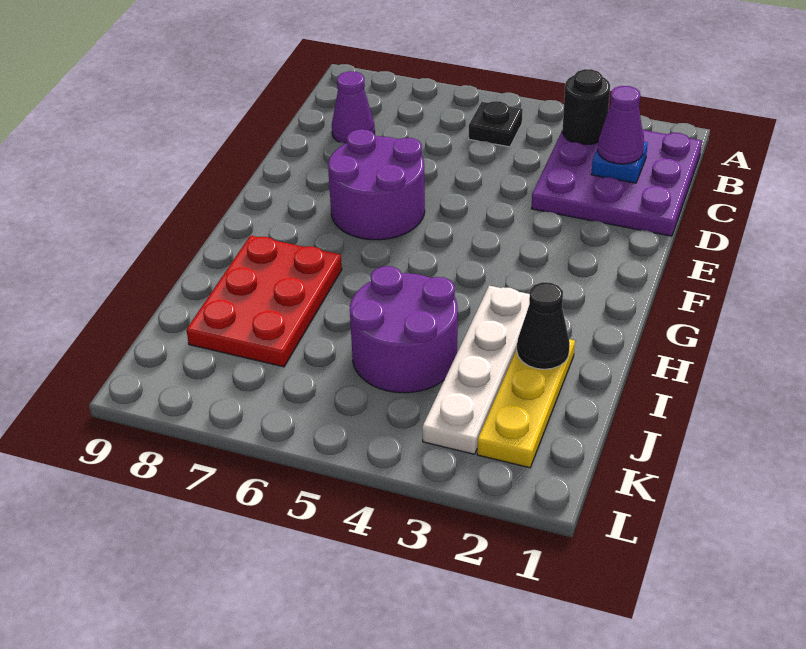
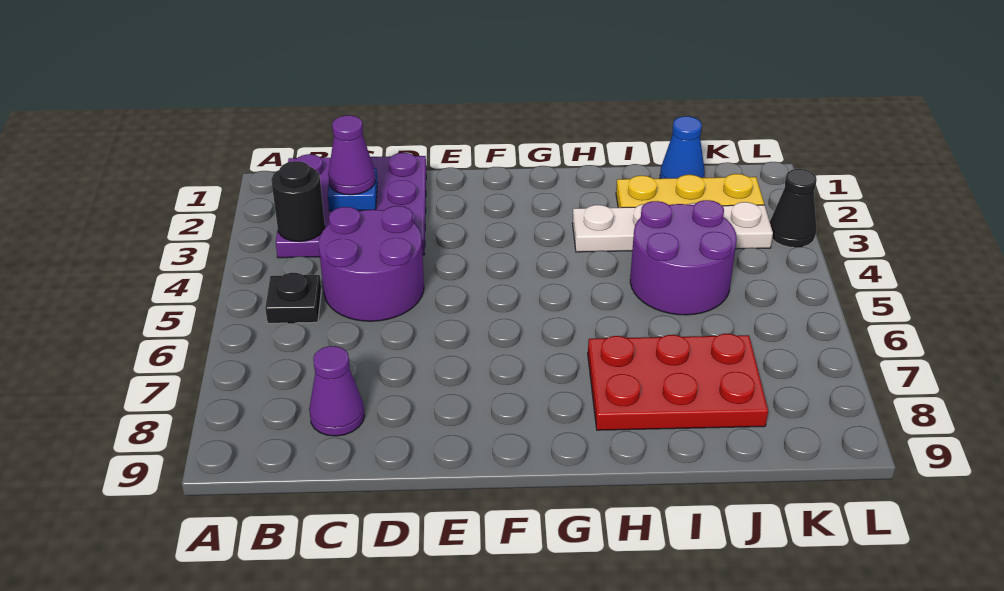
purple round brick E6:F7 level 1 -> purple round brick C4:D5 level 1
black cone I2 level 2 -> black cone L3 level 1
none -> blue cone J1 level 1

